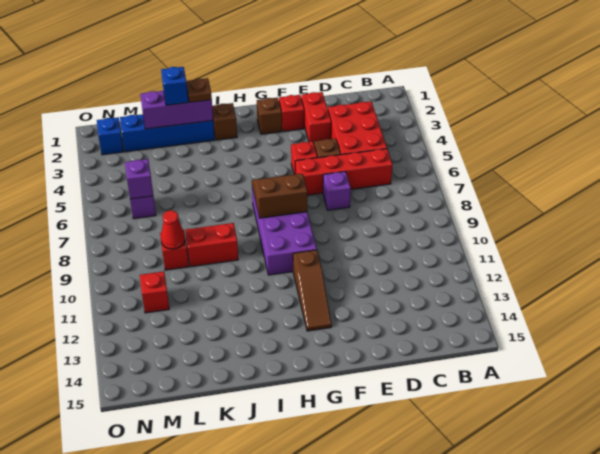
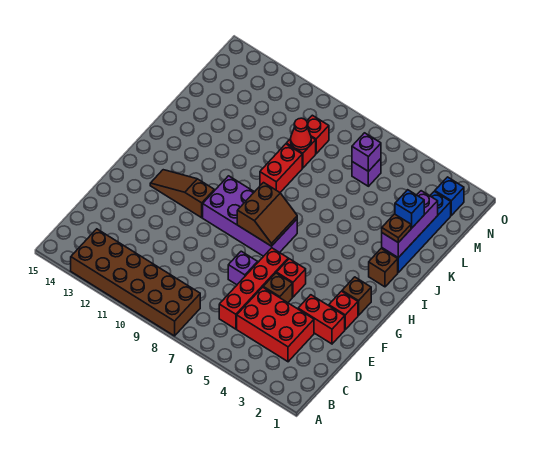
none -> brown brick A8:B13 level 1
red brick M11 level 1 -> red brick M9 level 1

